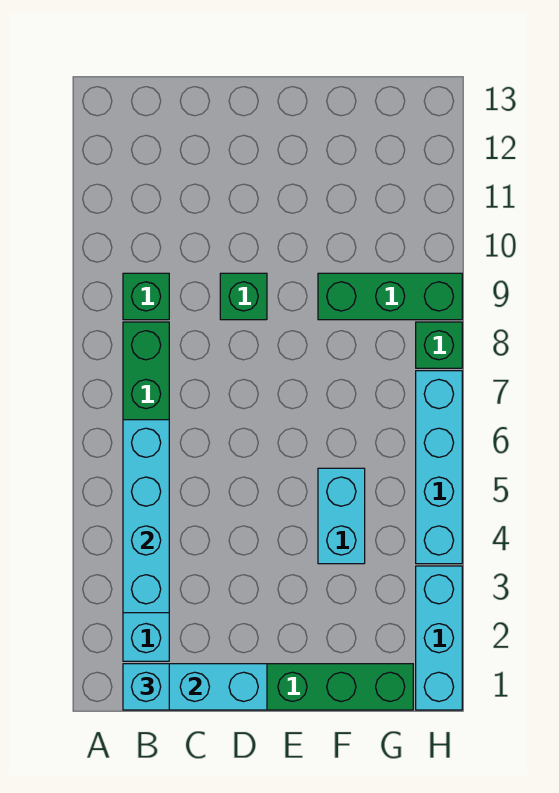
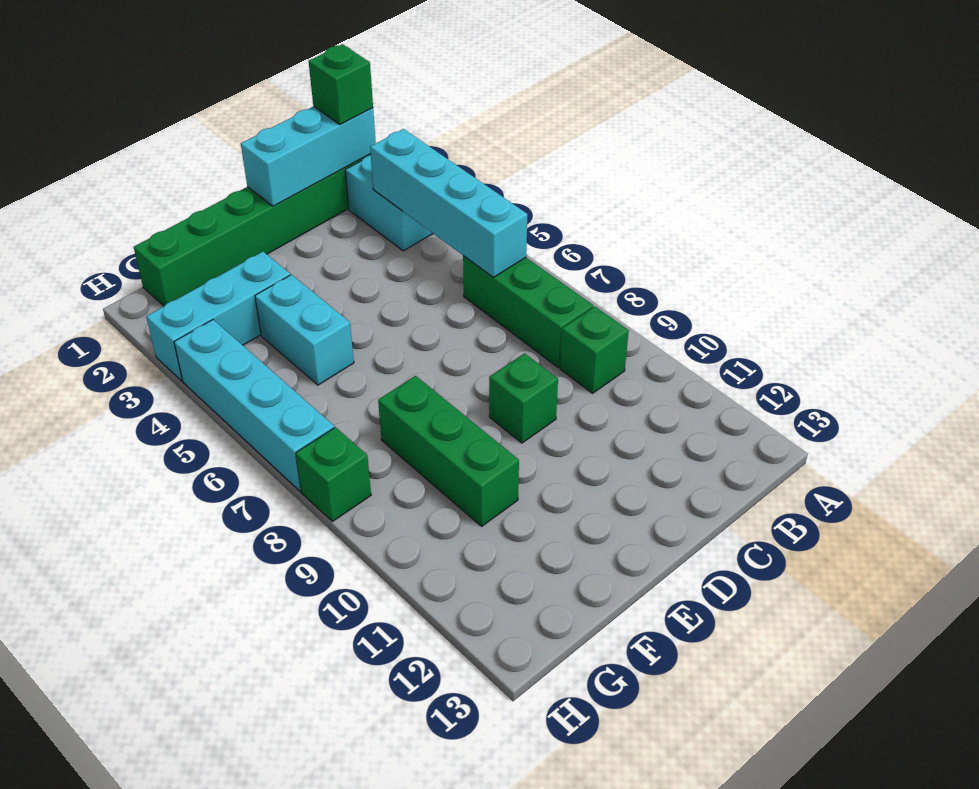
cyan brick B1 level 3 -> green brick B1 level 3
green brick F9:H9 level 1 -> green brick F8:F10 level 1
cyan brick H1:H3 level 1 -> cyan brick F3:H3 level 1

